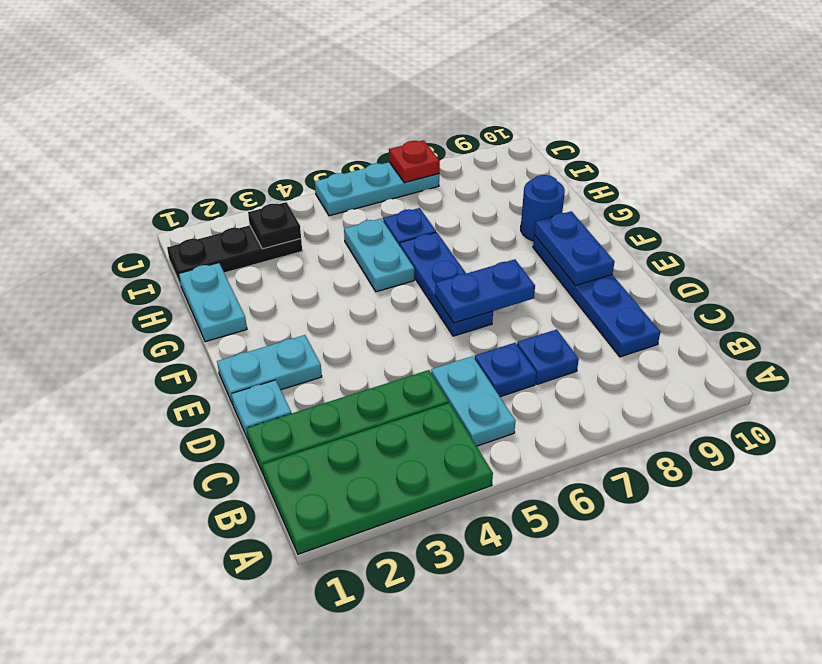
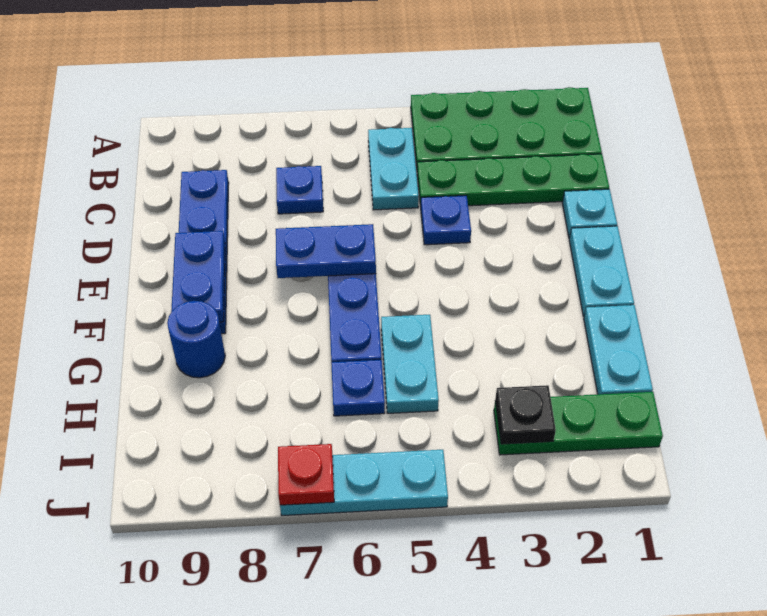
blue plate C6 level 1 -> blue plate D4 level 1
cyan plate E1:E2 level 1 -> cyan plate E1:F1 level 1
black plate I1:I3 level 1 -> green plate I1:I3 level 1

